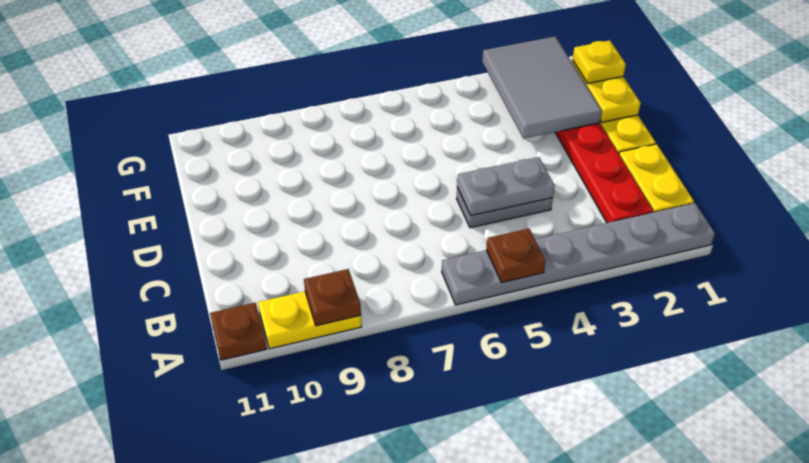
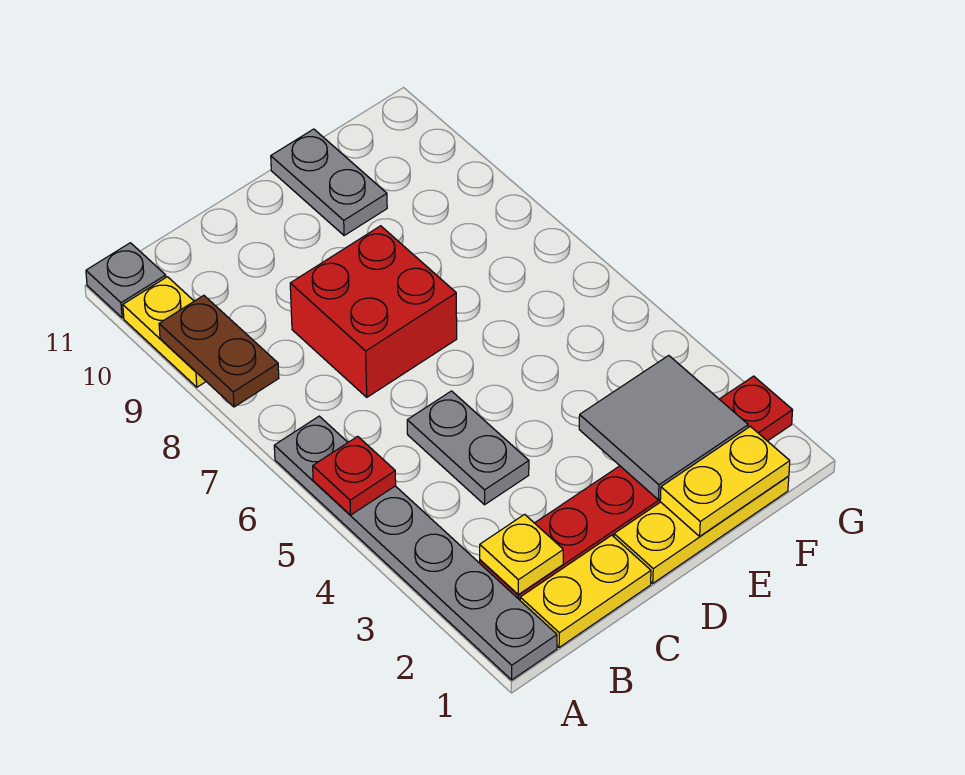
brown plate A5 level 2 -> red plate A5 level 2
brown plate A9 level 2 -> brown plate A8:A9 level 2
brown plate A11 level 1 -> grey plate A11 level 1
grey plate C4:C5 level 2 -> grey plate E10:E11 level 1
none -> red brick C7:D8 level 1
grey tile E2:G3 level 2 -> grey tile E2:F3 level 2
yellow plate F1 level 3 -> yellow plate B2 level 2

